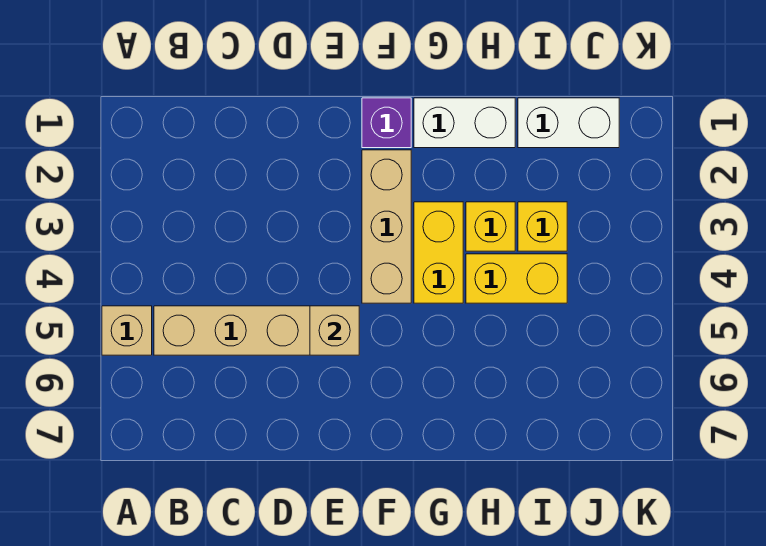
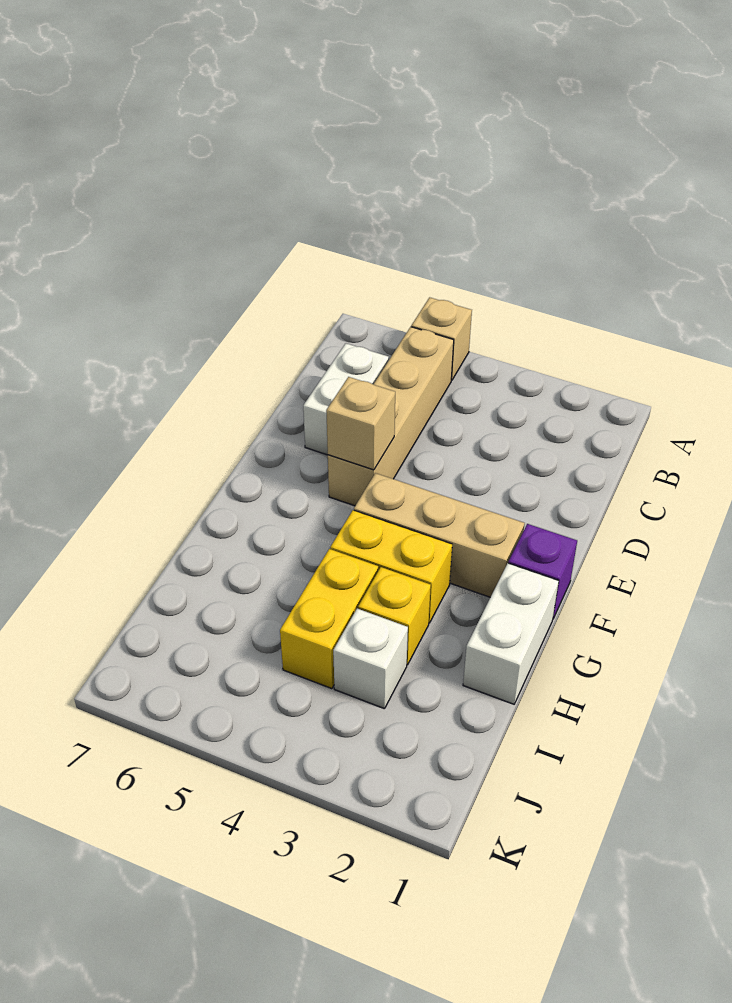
white brick I1:J1 level 1 -> white brick C6:D6 level 1
yellow brick I3 level 1 -> white brick I3 level 1

